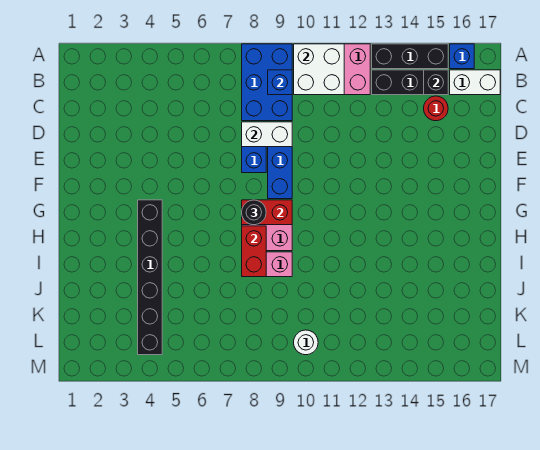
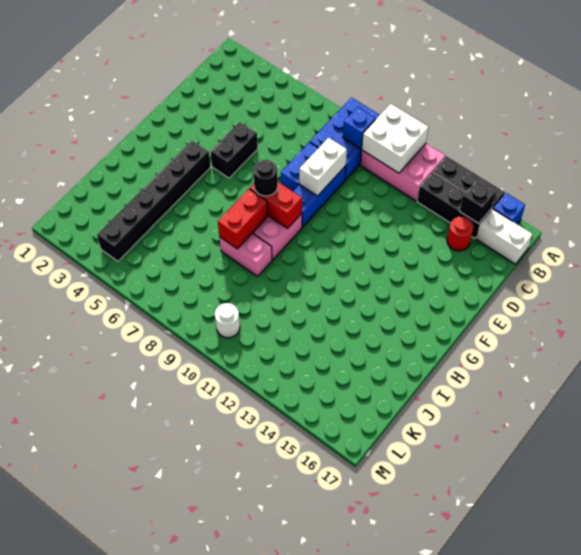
white brick D8:D9 level 2 -> white brick D9:E9 level 2
none -> black brick E5:F5 level 1

